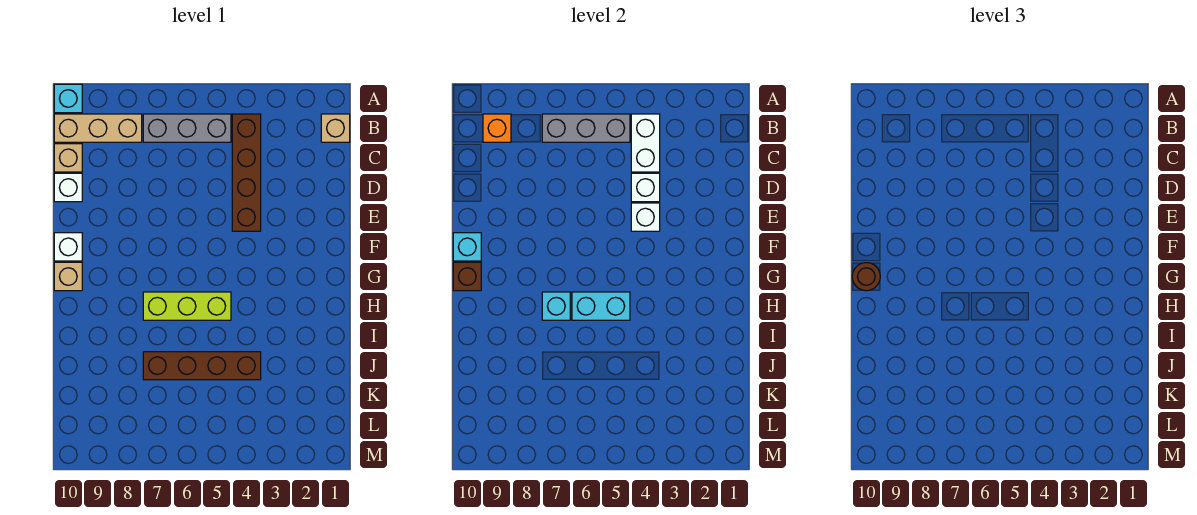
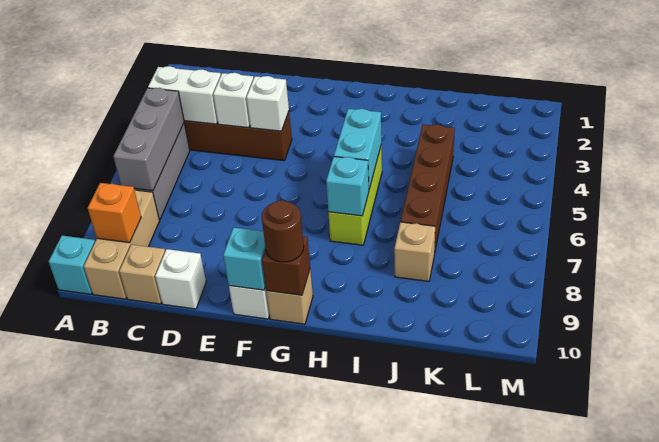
tan brick B1 level 1 -> tan brick J8 level 1

